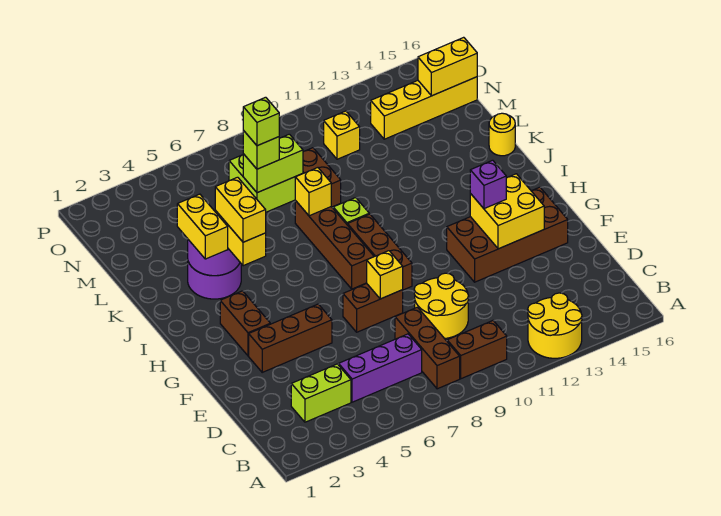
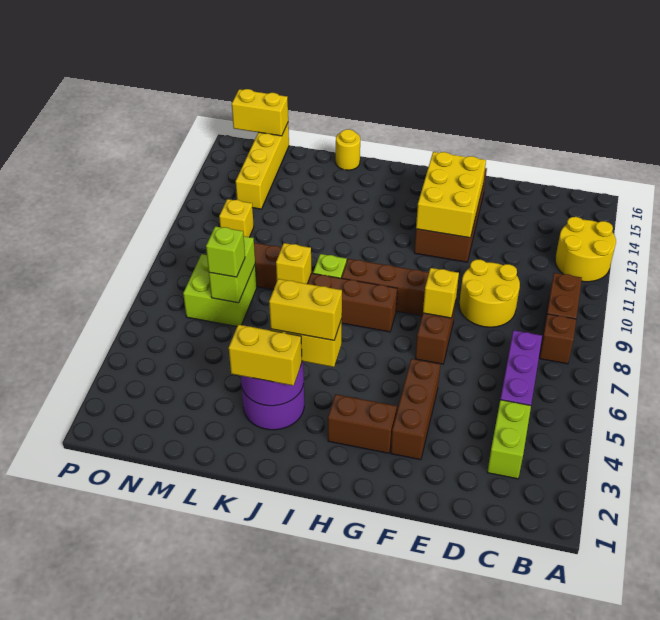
brown brick B8:D8 level 1 -> brown brick B8 level 1
yellow brick F13:G14 level 2 -> yellow brick F12:G14 level 2
purple brick G13 level 3 -> none
lime brick M7 level 4 -> none
yellow brick N15:N16 level 2 -> yellow brick N16:O16 level 2

